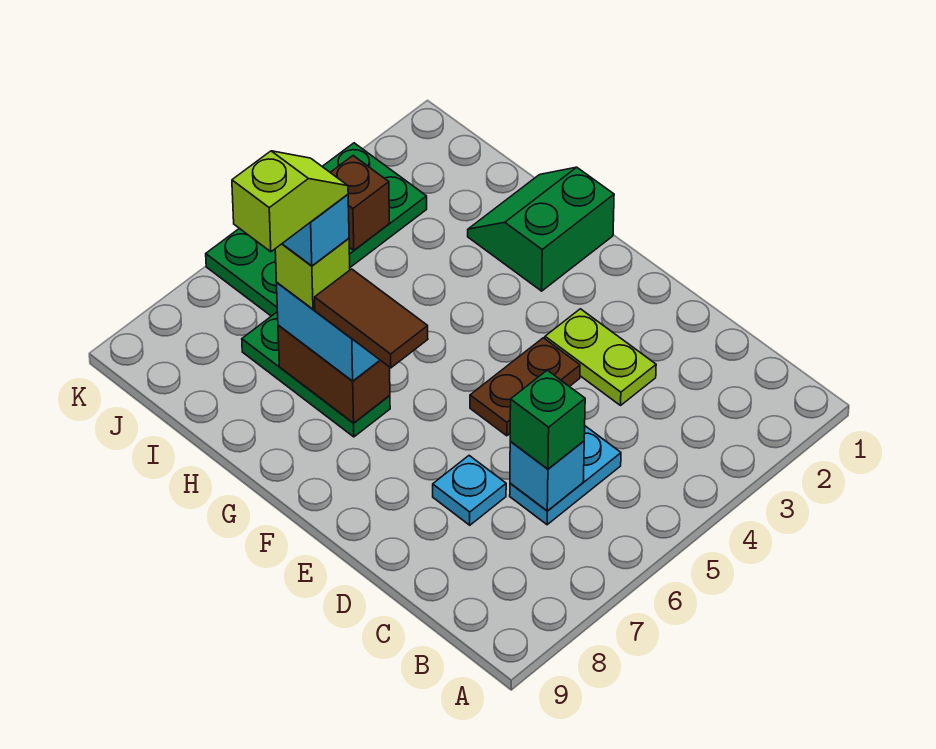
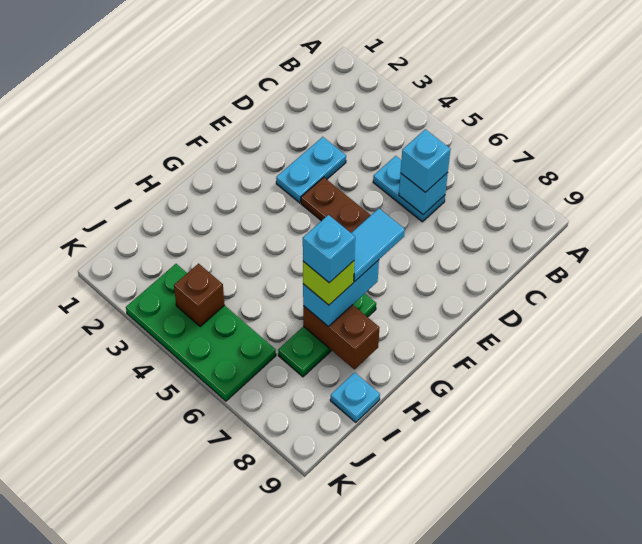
green brick C6 level 3 -> cyan brick C6 level 3
lime plate D3:E3 level 1 -> cyan plate D3:E3 level 1
cyan plate D7 level 1 -> cyan plate I9 level 1
brown tile F7:G7 level 4 -> cyan tile F7:G7 level 4
green slope G1:H2 level 1 top G -> none
brown brick G7:H7 level 2 -> brown brick H7:H8 level 2
lime slope H7:H8 level 6 top 8 -> none

